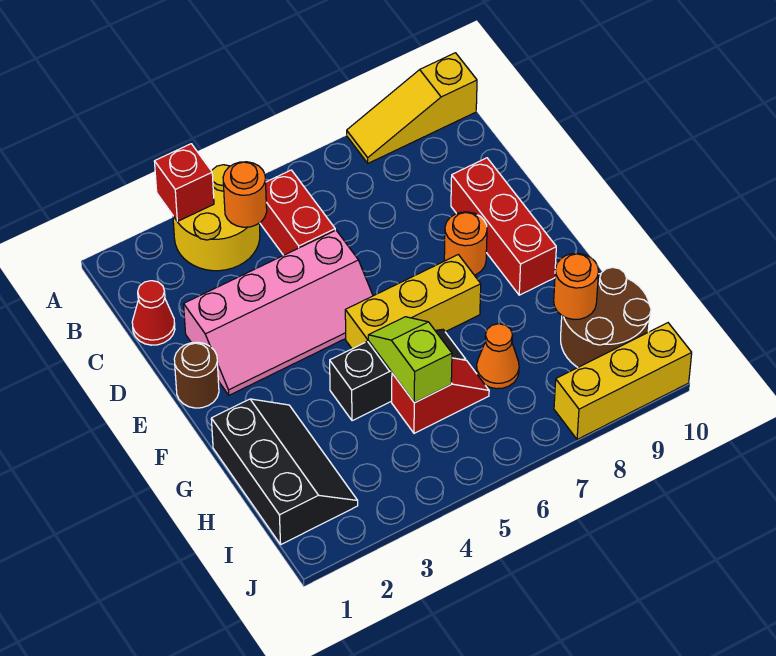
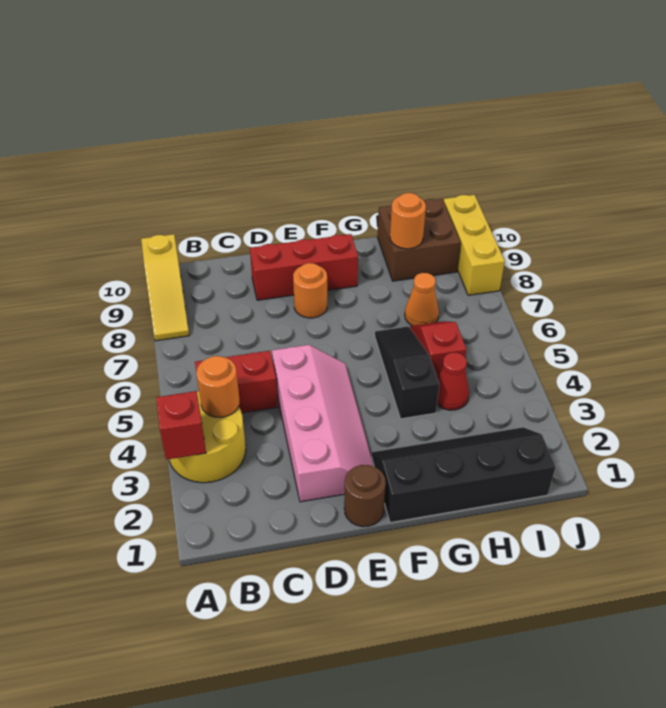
red cone C1 level 1 -> red cone H4 level 1
yellow brick F5:F7 level 1 -> none
black slope G1:I2 level 1 top 1 -> black slope F1:I2 level 1 top 1
lime slope G5:H5 level 2 top H -> none
brown round brick H9:I10 level 1 -> brown brick H9:I10 level 1

